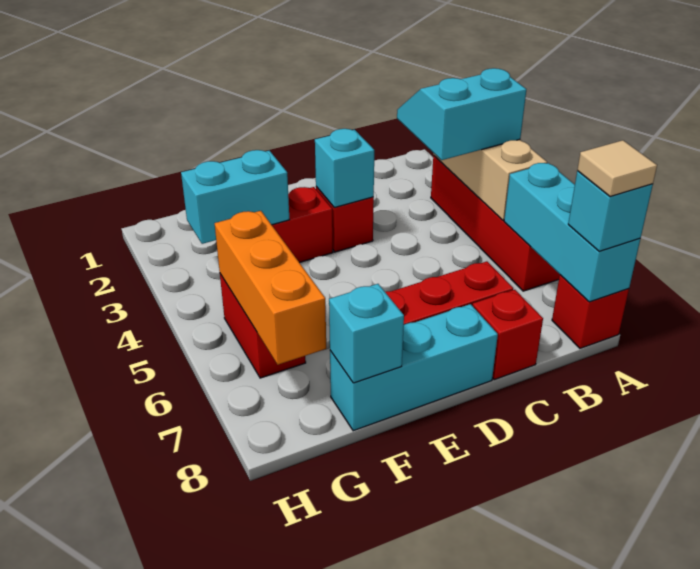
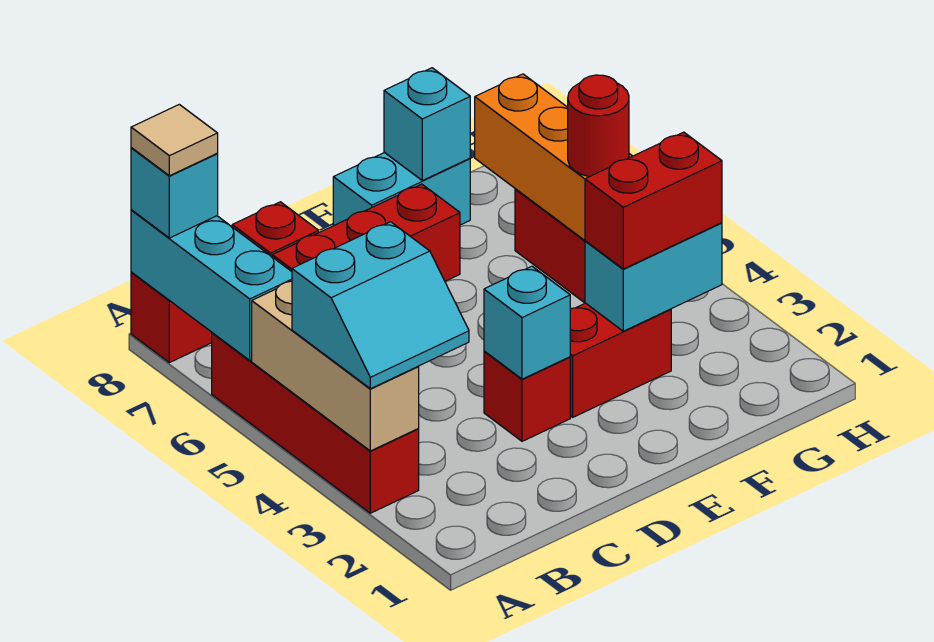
cyan brick D8:F8 level 1 -> cyan brick E8:F8 level 1
none -> red brick F3:G3 level 3
none -> red round brick G5 level 3

